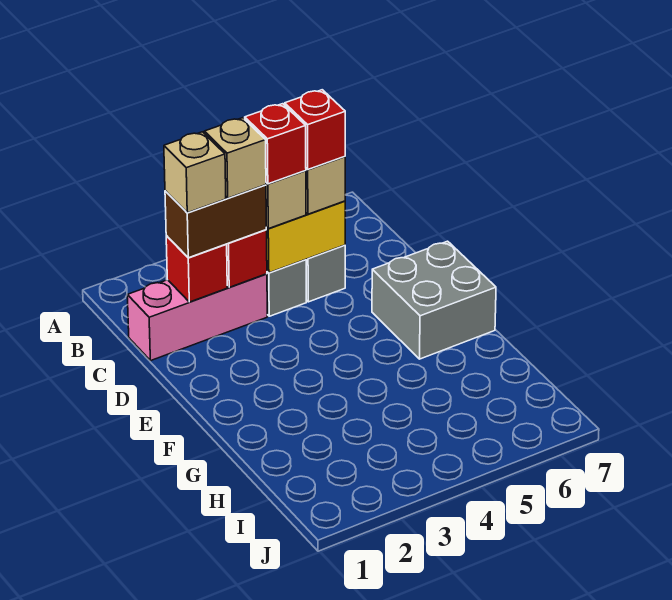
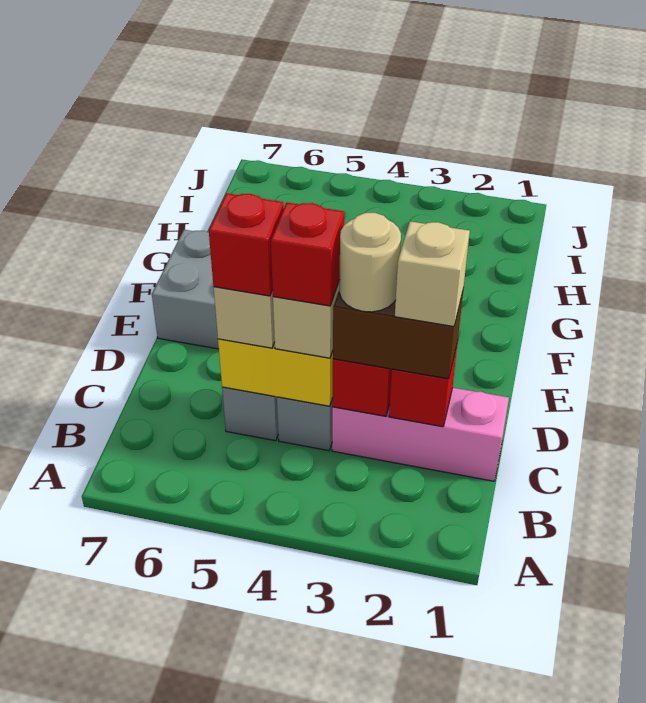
tan brick C3 level 4 -> tan round brick C3 level 4

